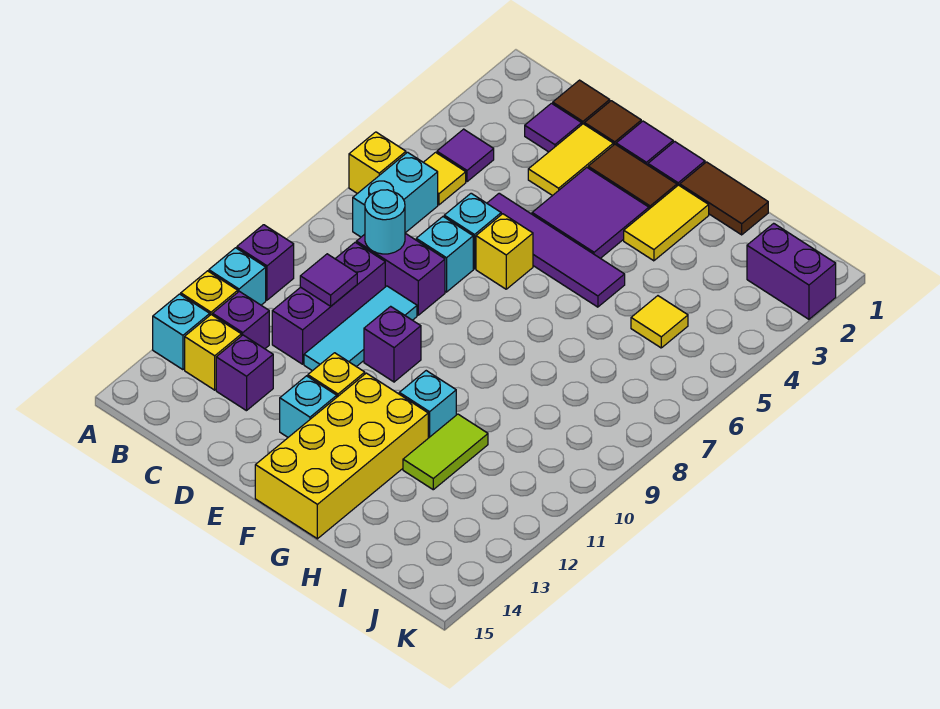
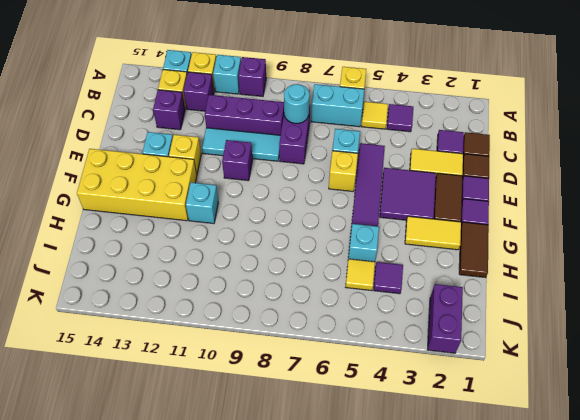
purple tile C10 level 2 -> purple tile I4 level 1
cyan brick D7 level 1 -> cyan brick H5 level 1
lime tile H11:H12 level 1 -> none

